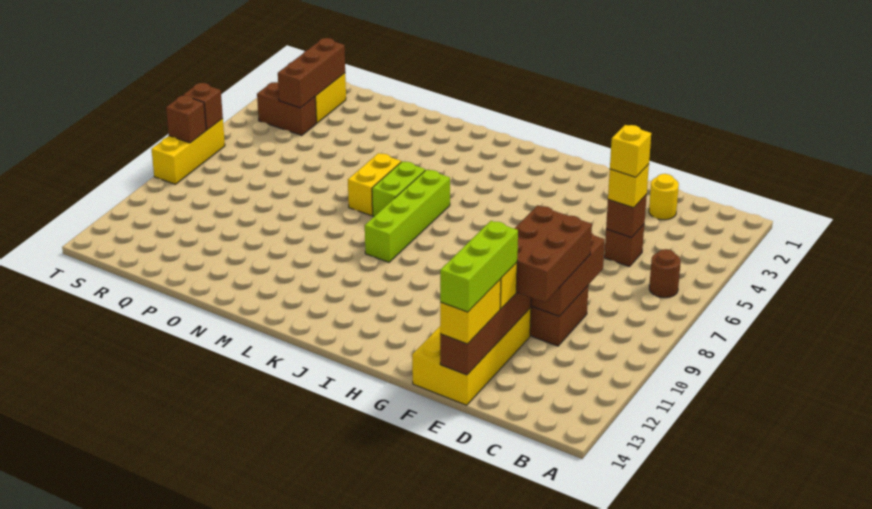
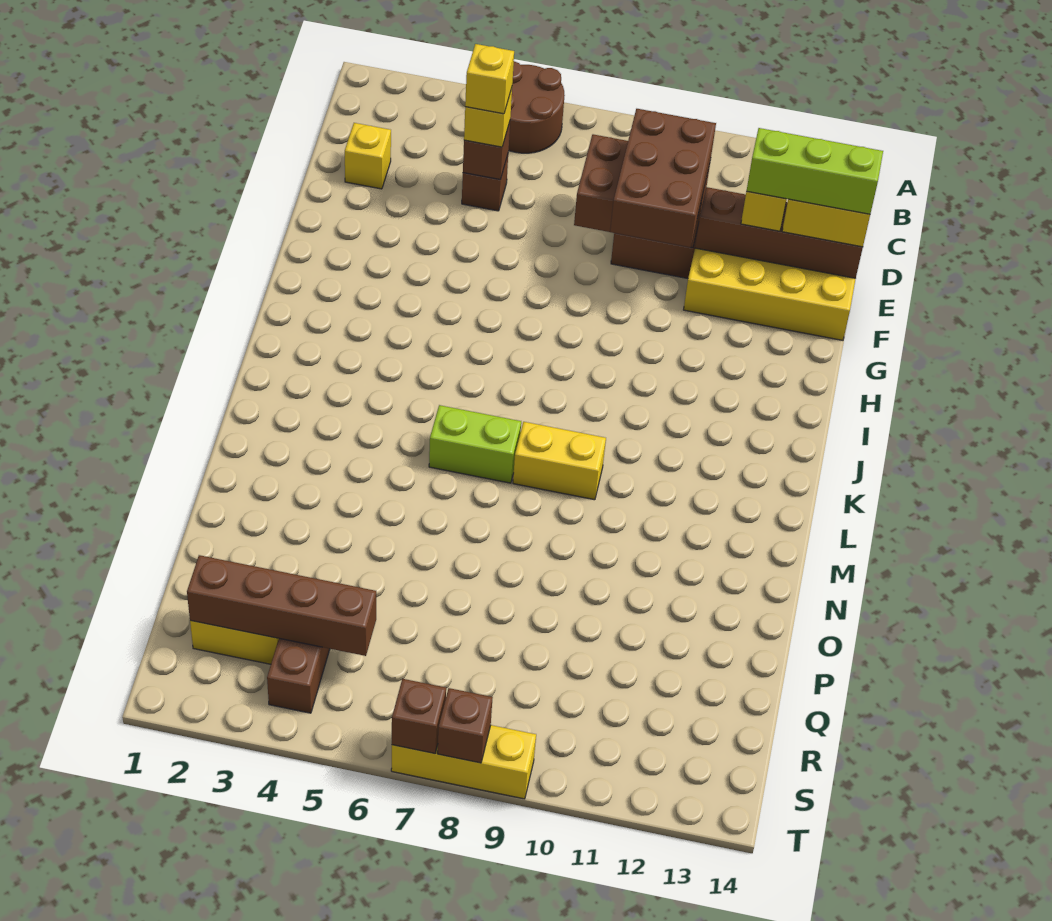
brown round brick B6 level 1 -> brown round brick A5:B6 level 1
yellow round brick D2 level 1 -> yellow brick D2 level 1
brown brick D9:E11 level 3 -> brown brick D9:F10 level 3
lime brick K6:K9 level 1 -> none
yellow brick M6:M7 level 1 -> yellow brick L8:L9 level 1
brown brick R2:R4 level 2 -> brown brick R2:R5 level 2

